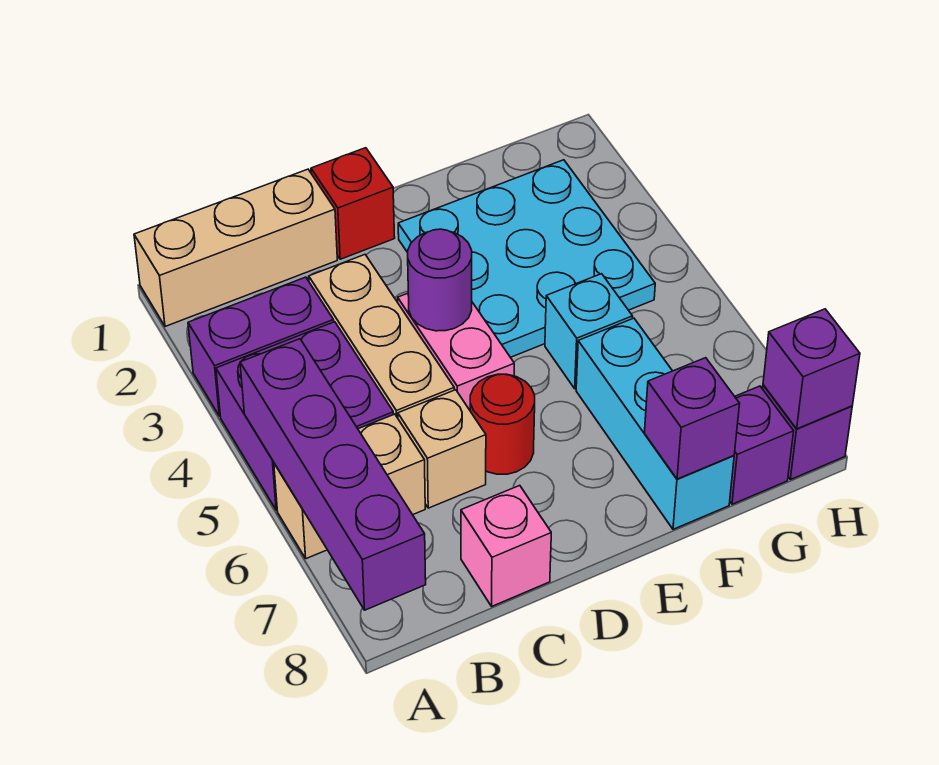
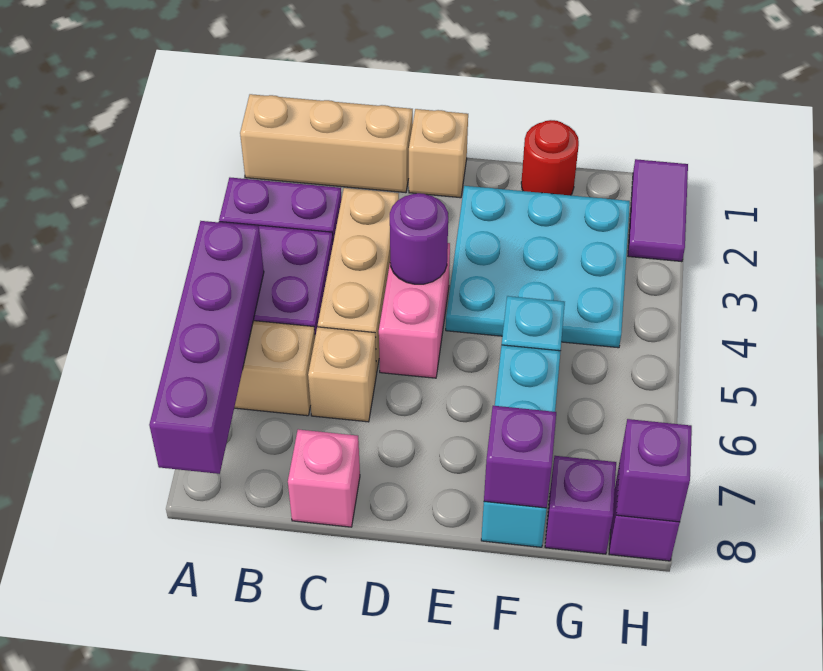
red brick D1 level 1 -> tan brick D1 level 1
red round brick D6 level 1 -> red round brick F1 level 1
none -> purple tile H1:H2 level 1

